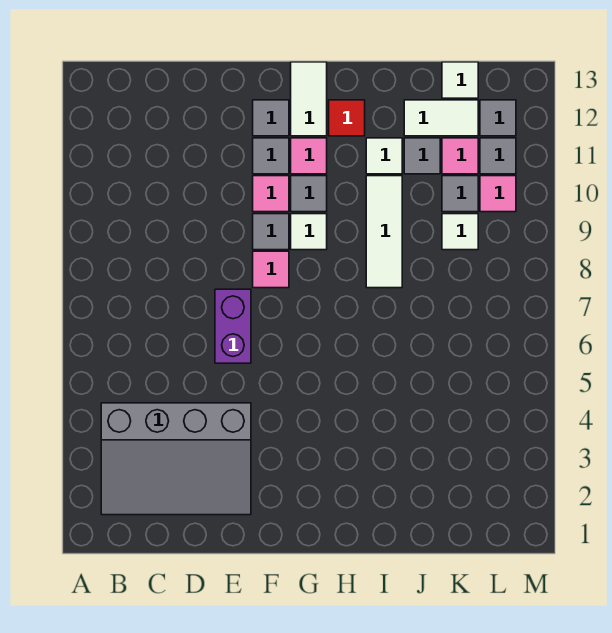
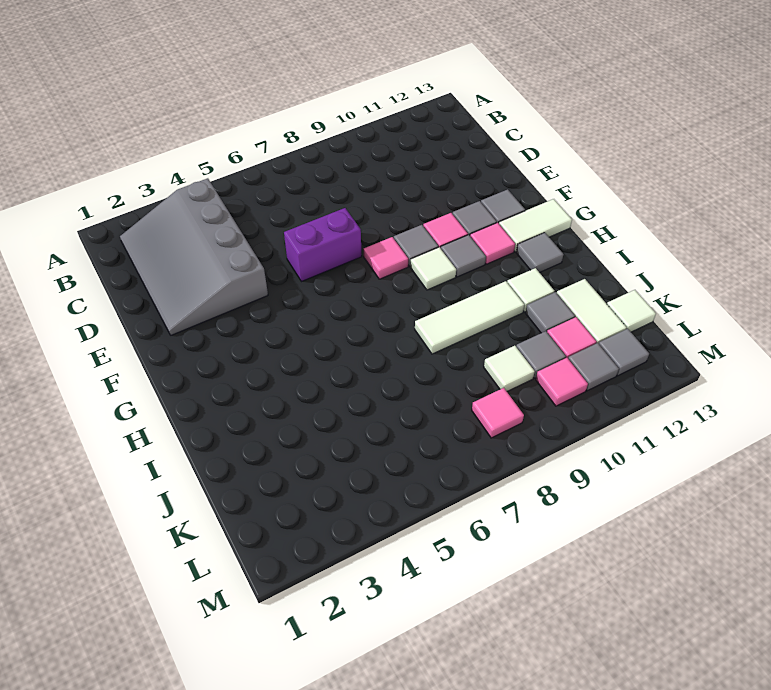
red tile H12 level 1 -> grey tile H12 level 1
none -> pink tile L8 level 1

